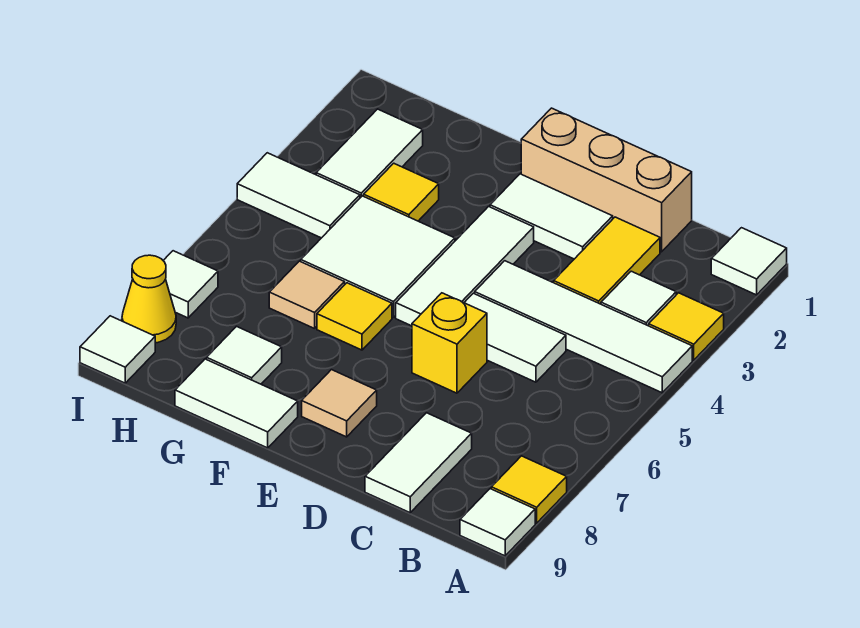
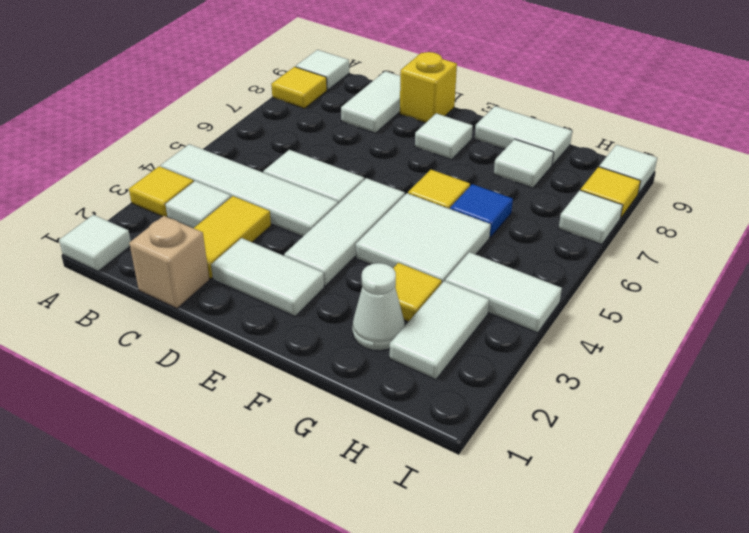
tan brick C1:E1 level 1 -> tan brick C1 level 1
yellow brick D6 level 1 -> yellow brick D9 level 1
tan tile E8 level 1 -> white tile E8 level 1
none -> white cone G2 level 1
tan tile G6 level 1 -> blue tile G6 level 1
yellow cone I8 level 1 -> yellow tile I8 level 1

